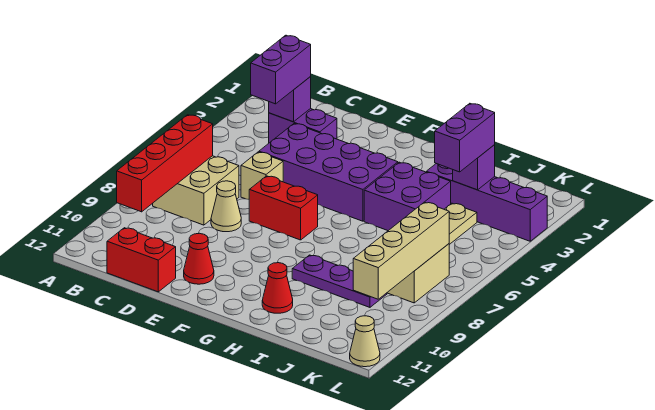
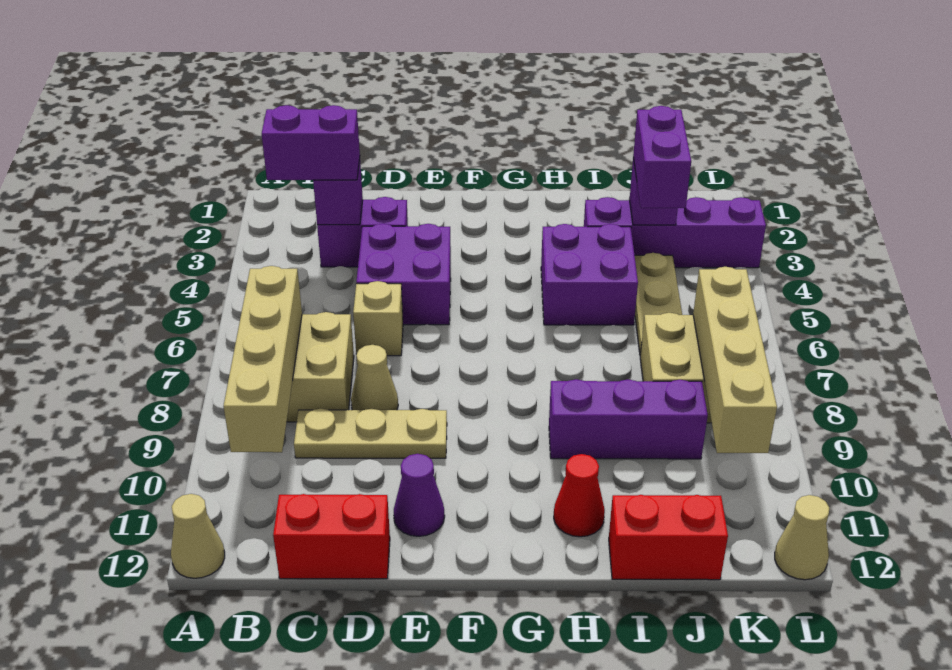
none -> tan cone A12 level 1
red brick B7:B10 level 2 -> tan brick B7:B10 level 2
purple brick C3:C4 level 3 -> purple brick B3:C3 level 3
none -> tan plate C9:E9 level 1
purple brick D4:G5 level 1 -> purple brick D4:E5 level 1
red brick E7:F7 level 1 -> red brick I12:J12 level 1
red cone E11 level 1 -> purple cone E11 level 1
purple plate H9:J9 level 1 -> purple brick H9:J9 level 1

